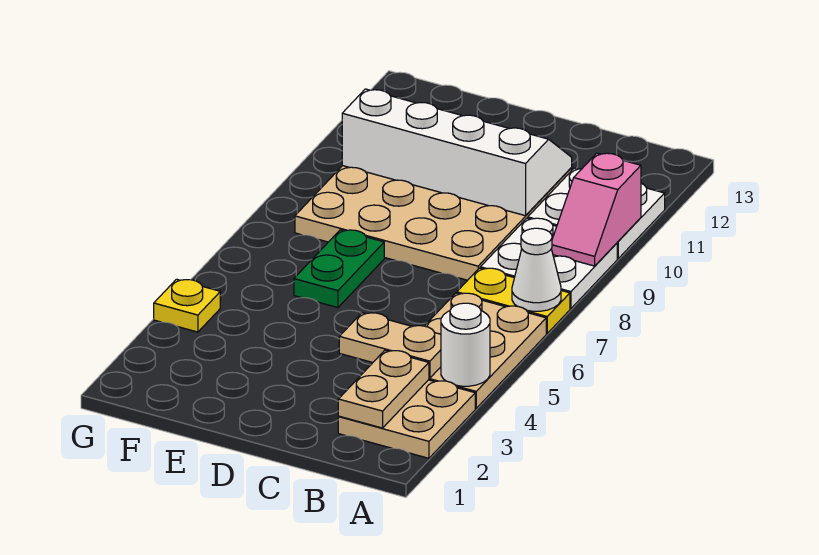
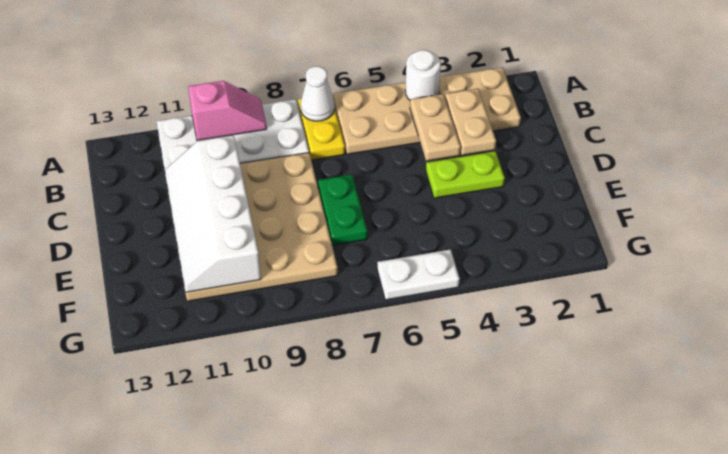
tan plate B2:B3 level 2 -> tan plate B3:C3 level 2
none -> lime plate D3:D4 level 1
green plate E6:E7 level 1 -> green plate D7:E7 level 1
yellow plate G4 level 1 -> none
none -> white plate G5:G6 level 1

